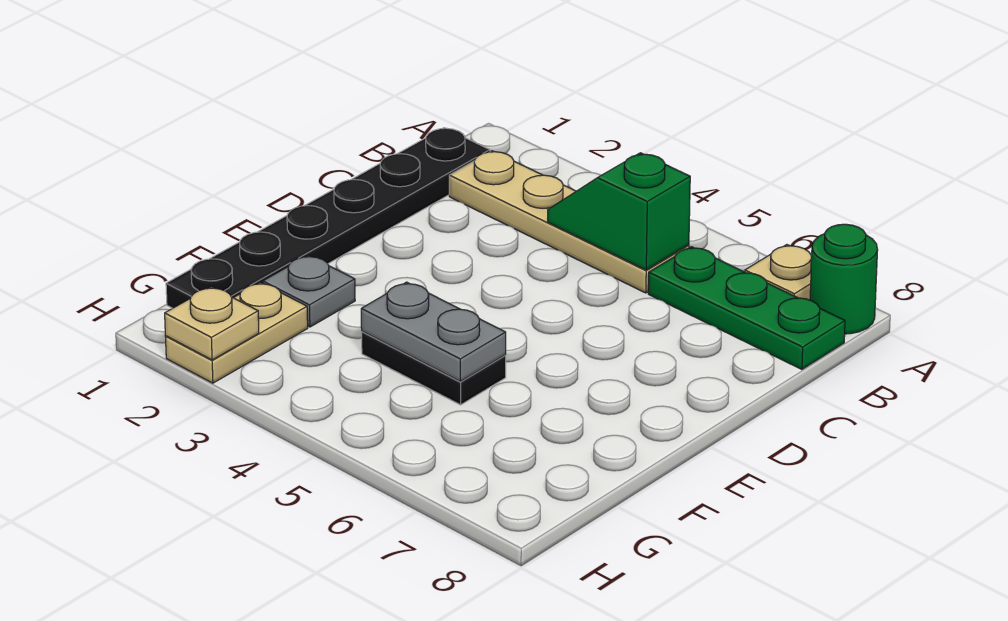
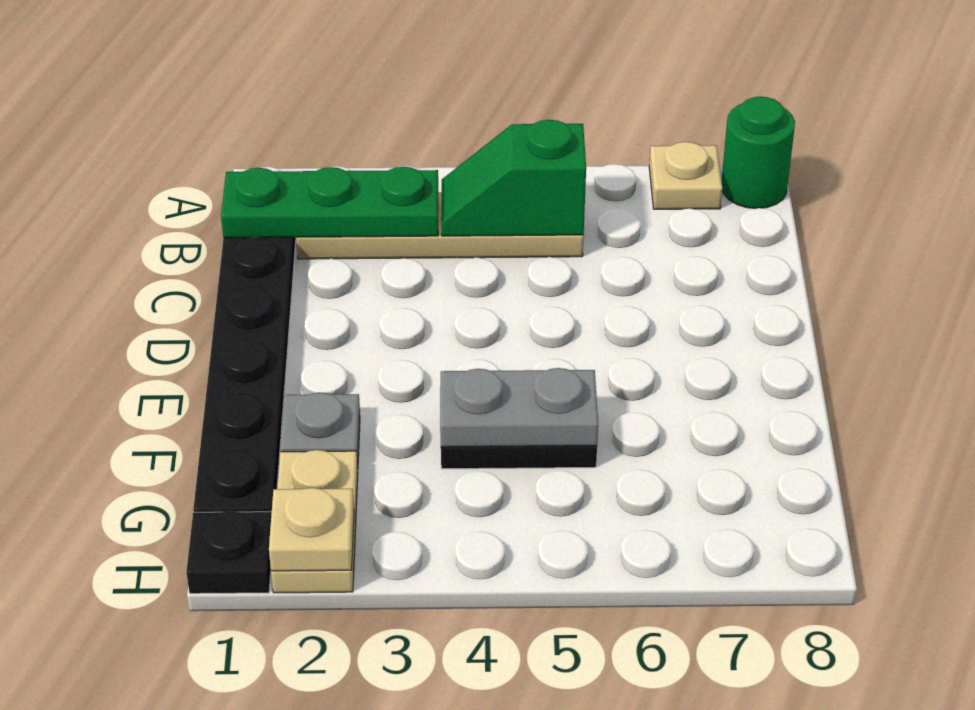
green plate B6:B8 level 1 -> green plate B1:B3 level 2
none -> black plate H1 level 1

